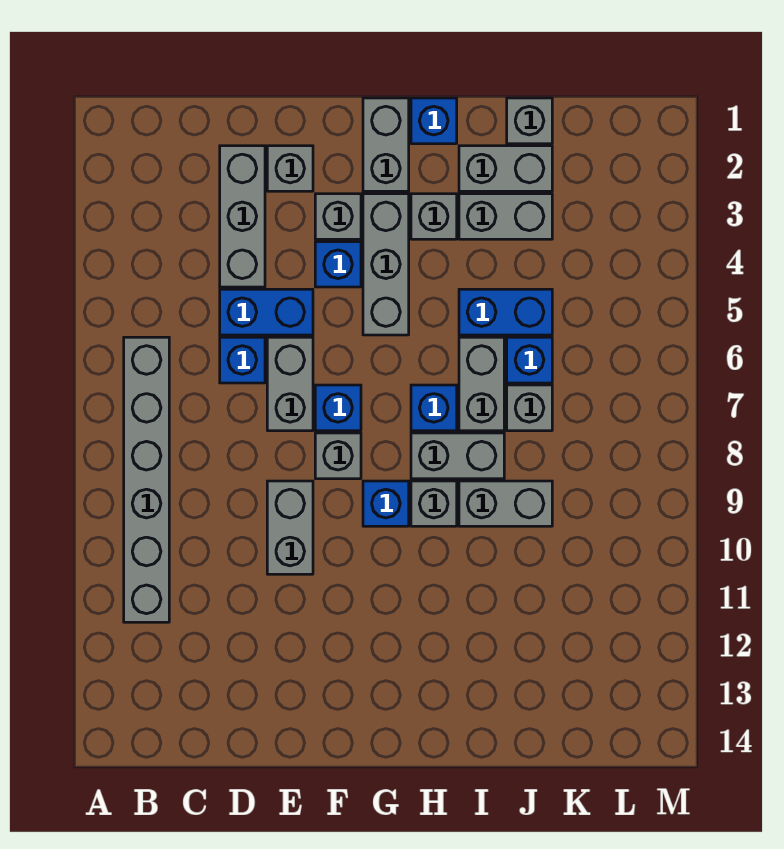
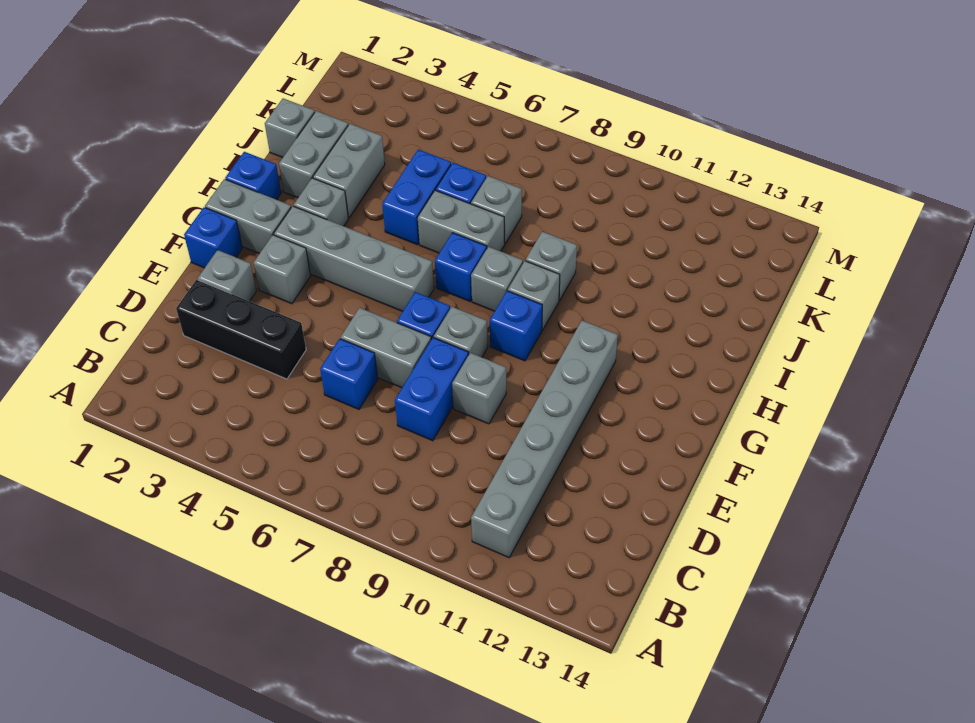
grey brick B6:B11 level 1 -> grey brick B11:G11 level 1
grey brick D2:D4 level 1 -> black brick D2:D4 level 1
blue brick D5:E5 level 1 -> blue brick D8:E8 level 1
grey brick E9:E10 level 1 -> grey brick E9 level 1
blue brick F4 level 1 -> blue brick F1 level 1
grey brick G3:G5 level 1 -> grey brick G3:G6 level 1
grey brick H8:I8 level 1 -> grey brick H8 level 1
grey brick I9:J9 level 1 -> grey brick I9 level 1

